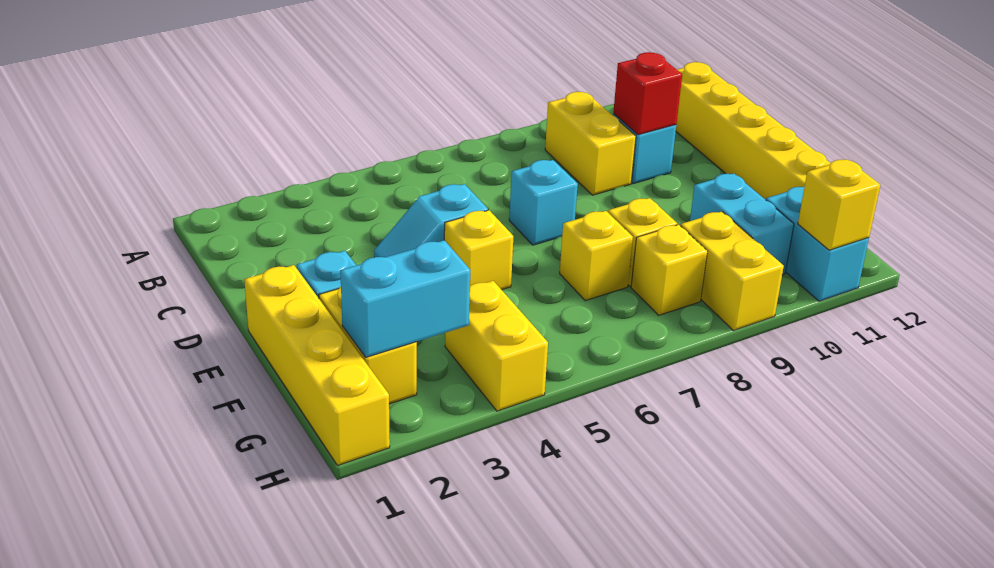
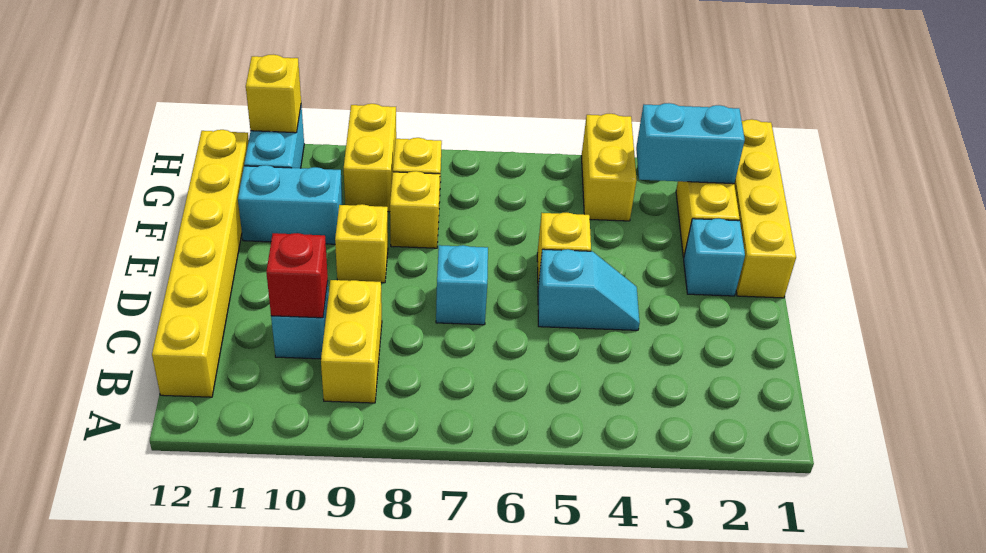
yellow brick F7 level 1 -> yellow brick E9 level 1
cyan brick F10:G10 level 1 -> cyan brick F10:F11 level 1

